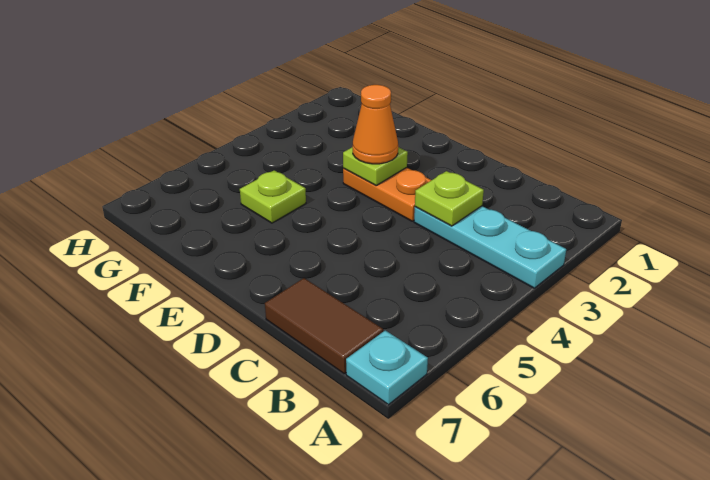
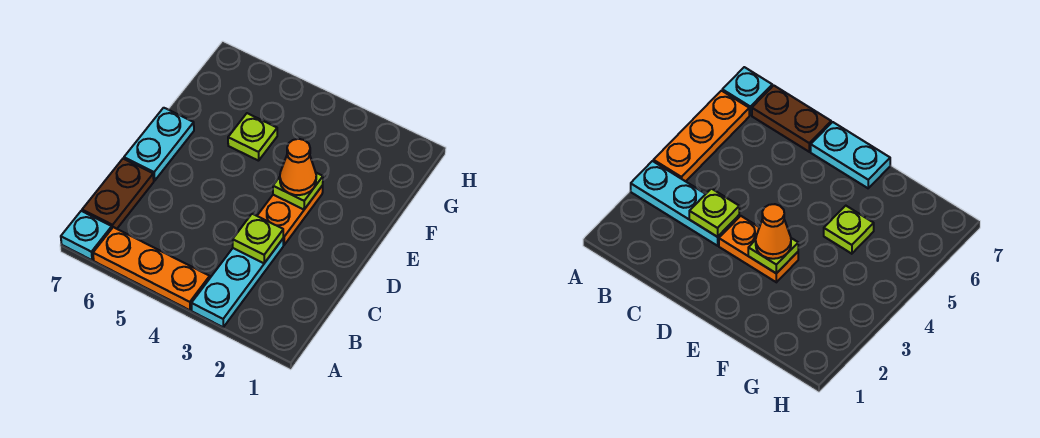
none -> orange plate A4:A6 level 1
brown tile B7:C7 level 1 -> brown plate B7:C7 level 1
none -> cyan plate D7:E7 level 1

